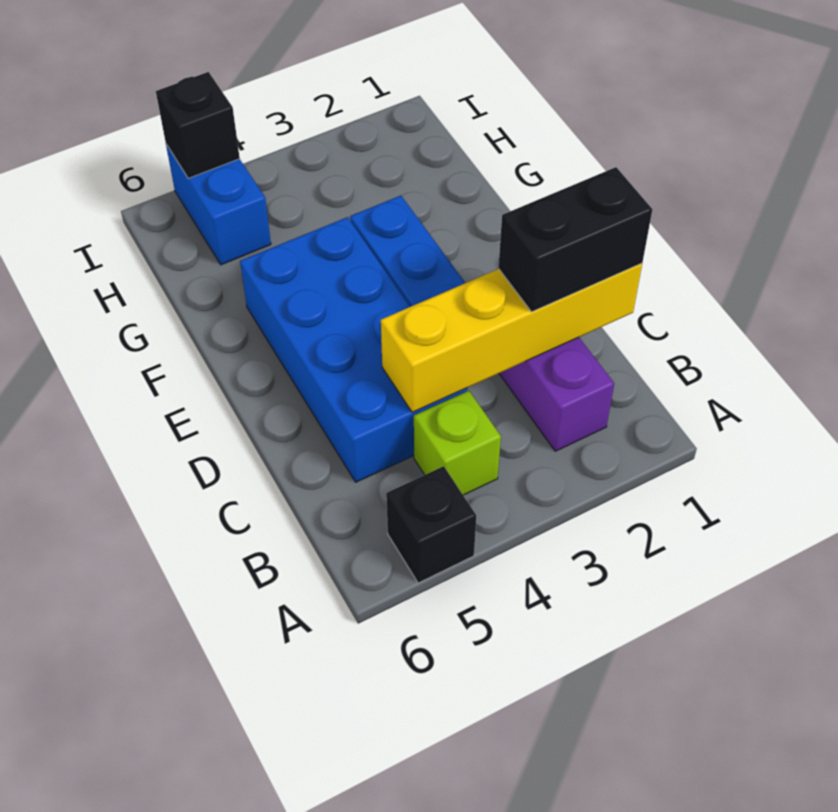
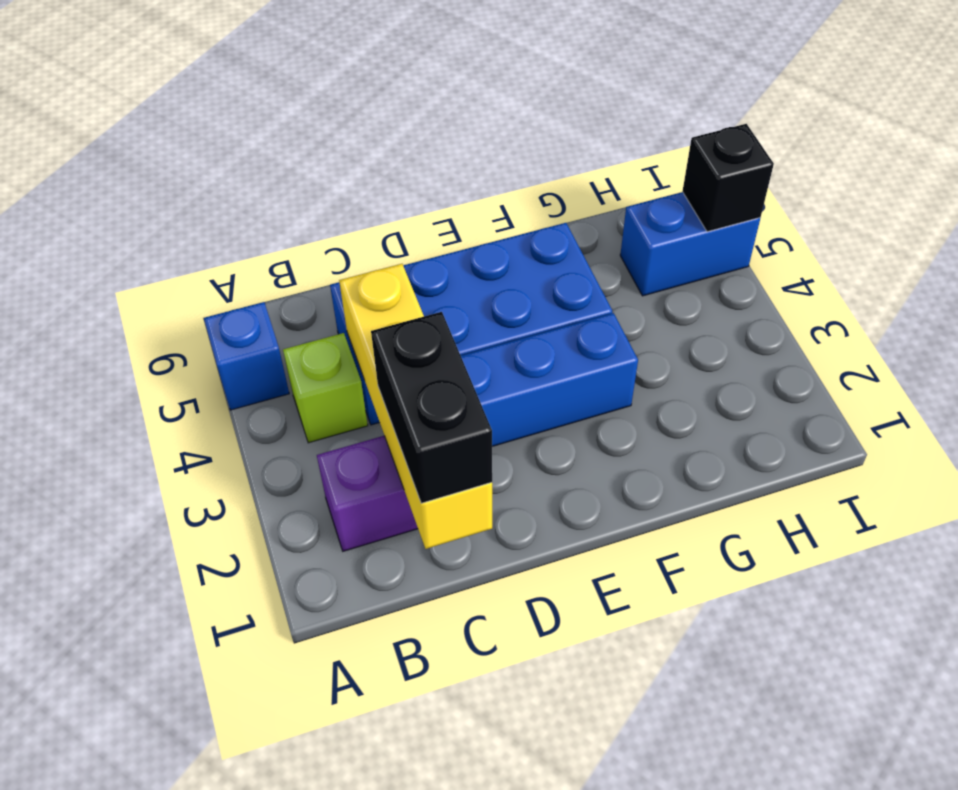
black brick A5 level 1 -> blue brick A5 level 1

